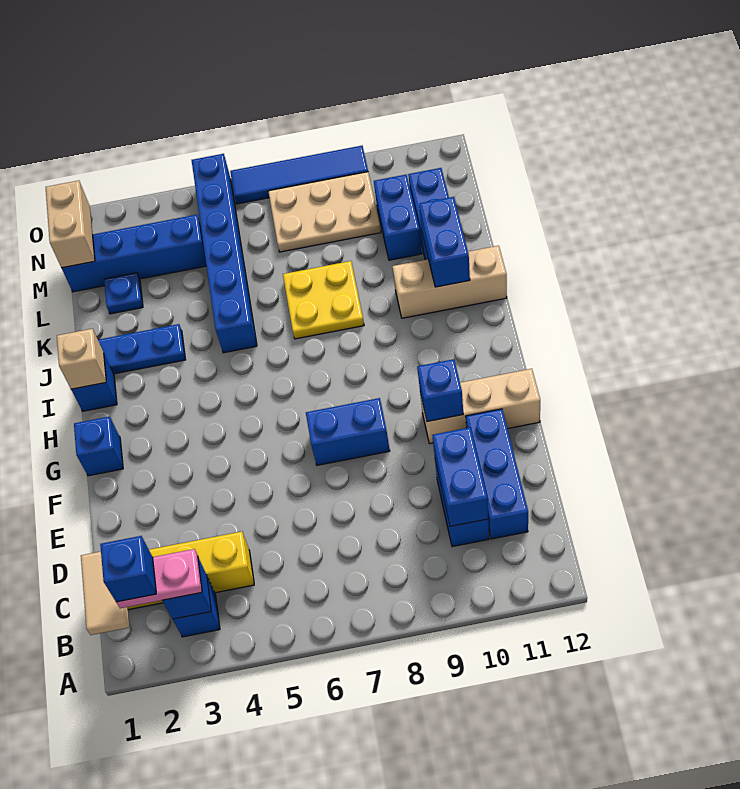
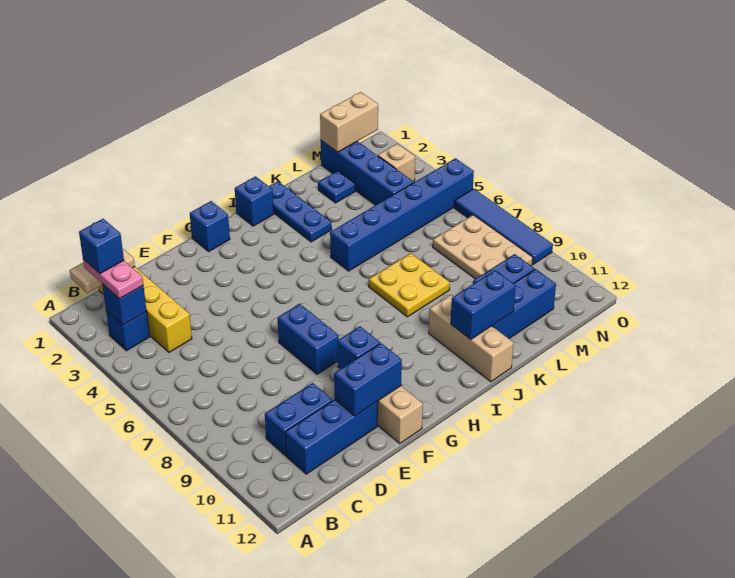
blue brick C10:D10 level 2 -> blue brick E11:F11 level 2
tan brick I1 level 2 -> tan brick N3 level 1

